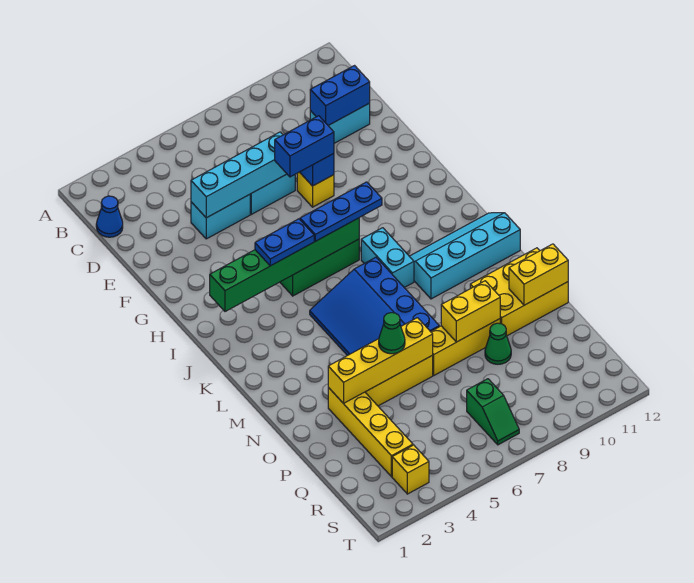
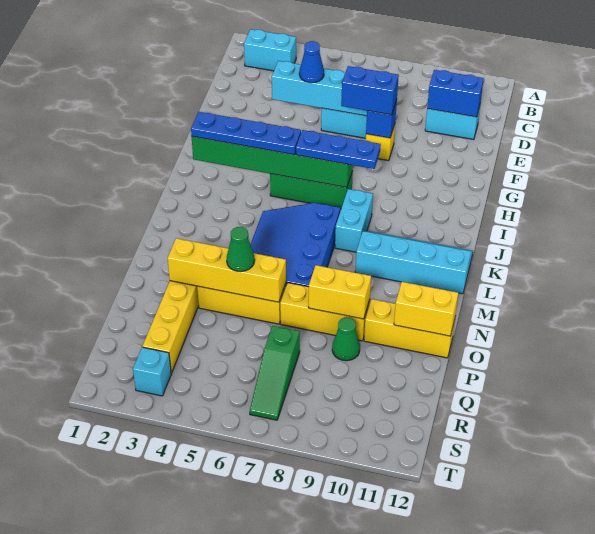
blue cone C1 level 1 -> blue cone E5 level 3
cyan brick E4:E5 level 1 -> cyan brick B2:B3 level 1
blue plate I4:I5 level 3 -> blue plate I2:I5 level 3
yellow brick N10:O12 level 1 -> yellow brick O10:O12 level 1
green slope R7:S7 level 1 top R -> green slope Q7:S7 level 1 top Q
yellow brick S3 level 1 -> cyan brick S3 level 1

